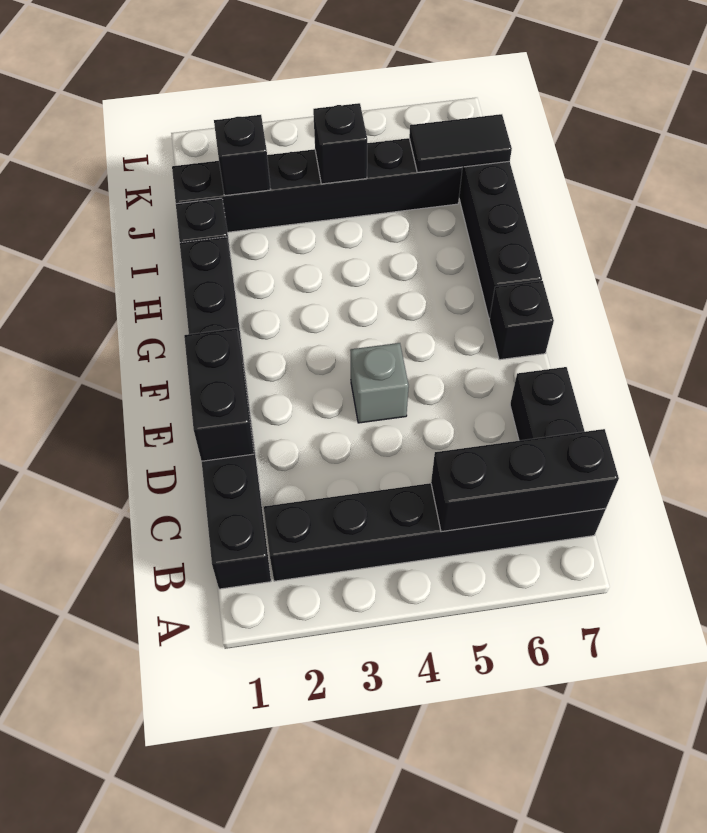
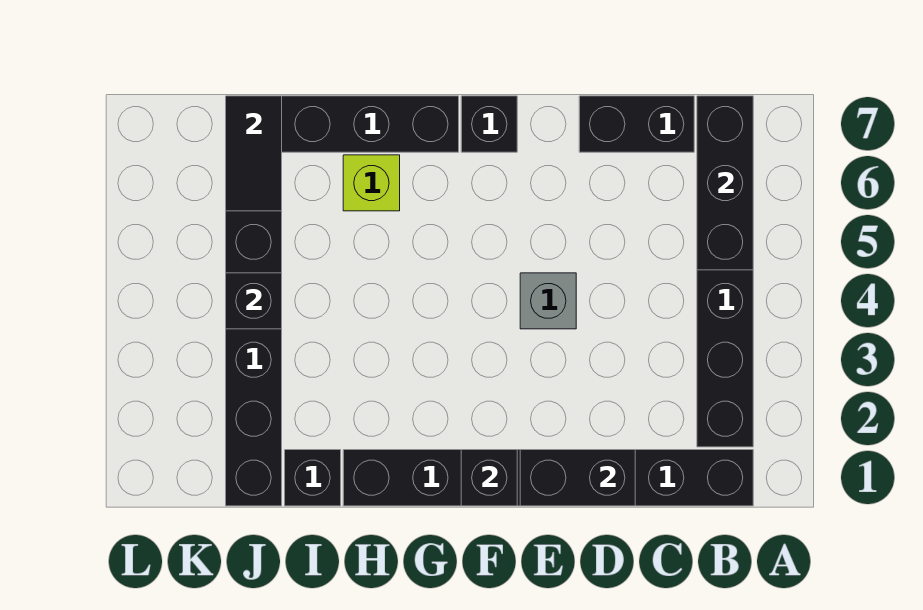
none -> lime brick H6 level 1
black brick J2 level 2 -> black brick F1 level 2

